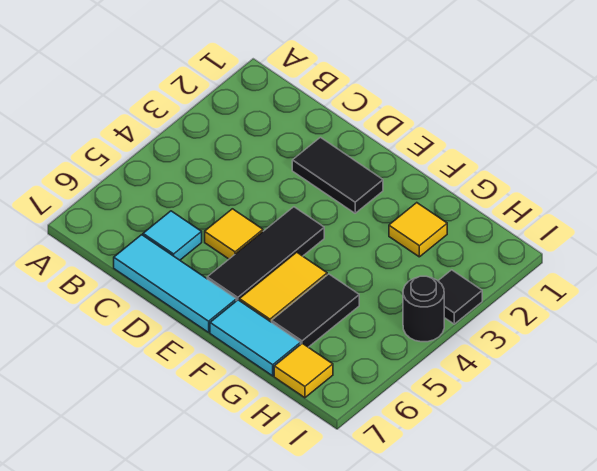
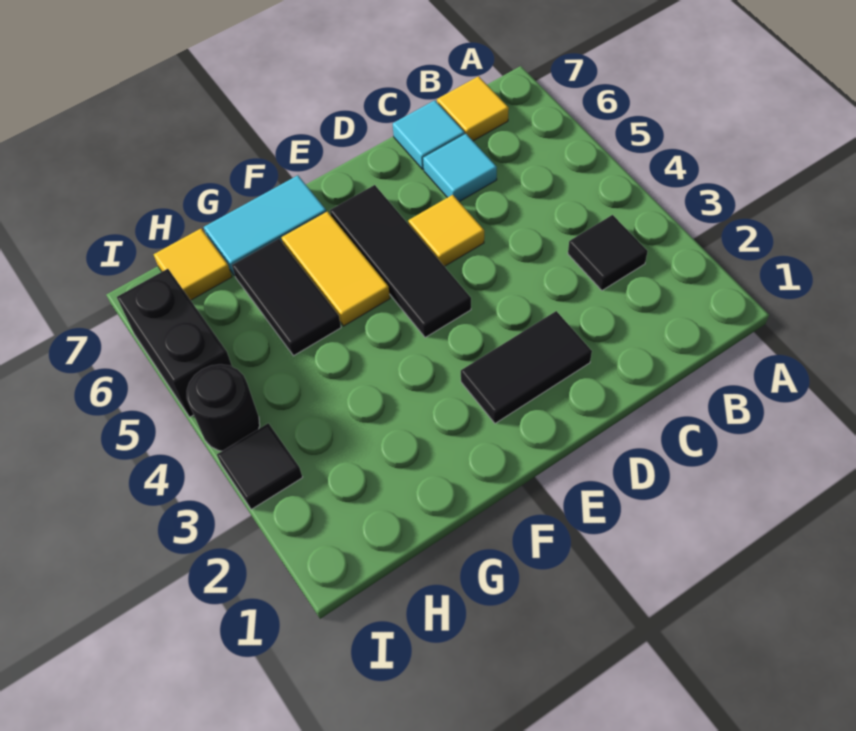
none -> black tile B3 level 1
cyan tile C7:E7 level 1 -> cyan tile C7 level 1
yellow tile G2 level 1 -> yellow tile B7 level 1
none -> black brick I5:I6 level 1

